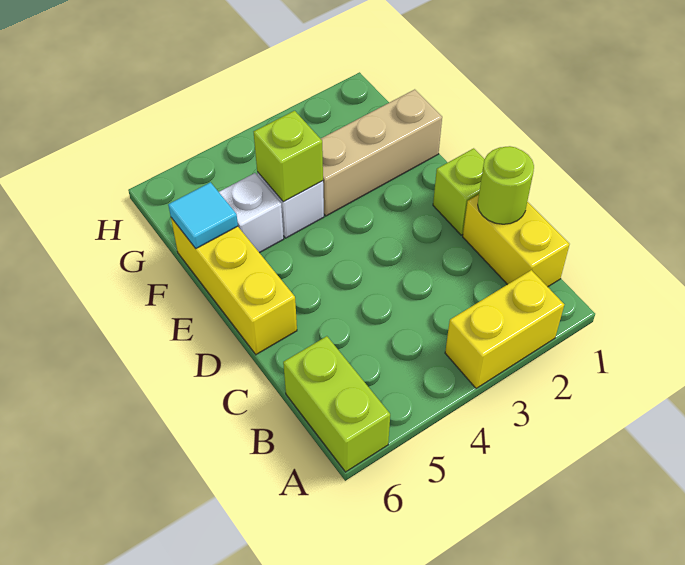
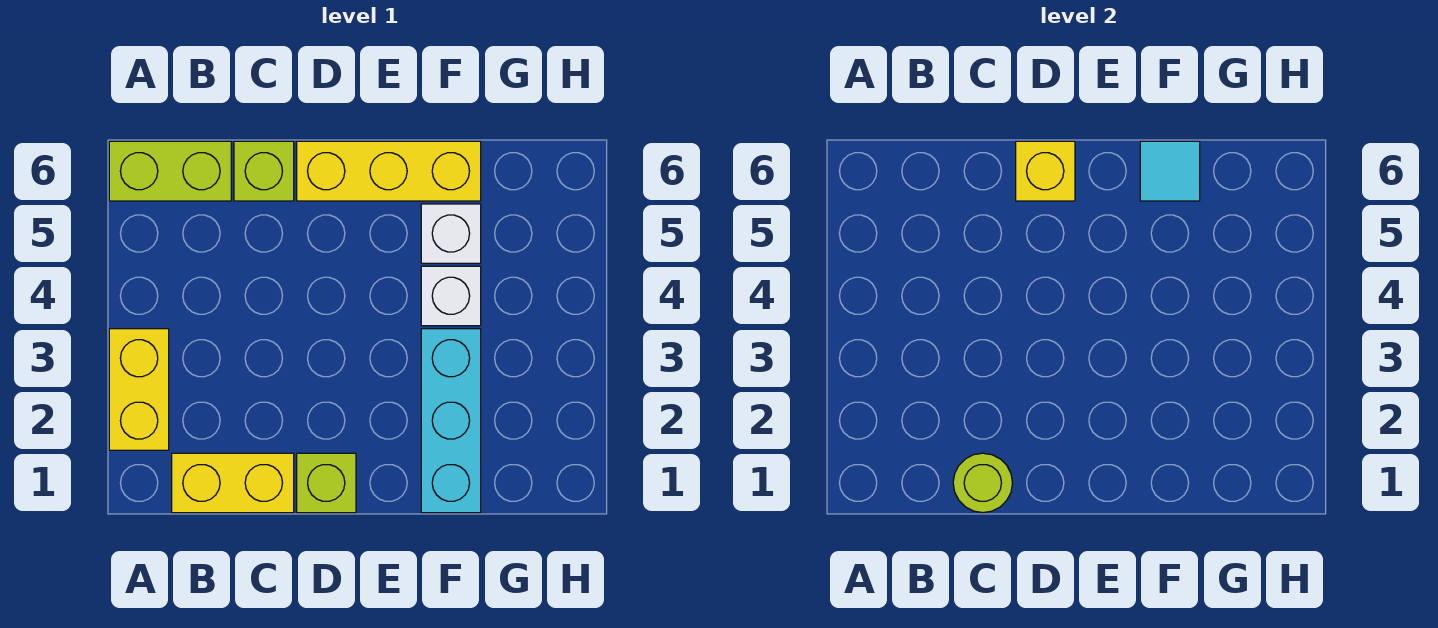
none -> yellow brick D6 level 2
tan brick F1:F3 level 1 -> cyan brick F1:F3 level 1
lime brick F4 level 2 -> lime brick C6 level 1

